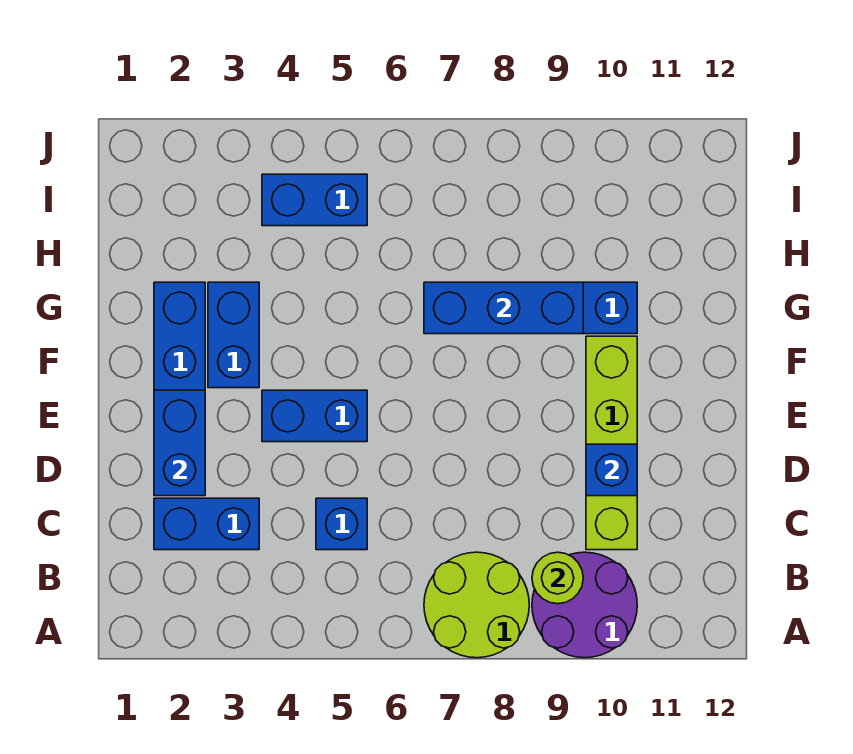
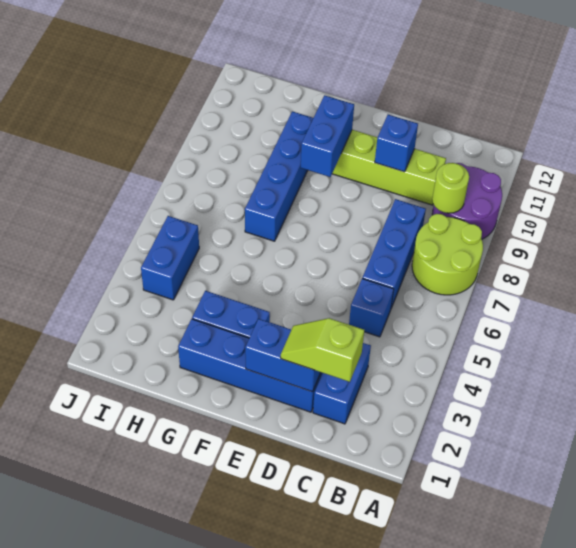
none -> lime slope C2:D2 level 3 top C
blue brick E4:E5 level 1 -> blue brick F9:F10 level 2
blue brick G7:G9 level 2 -> blue brick C6:C8 level 1

